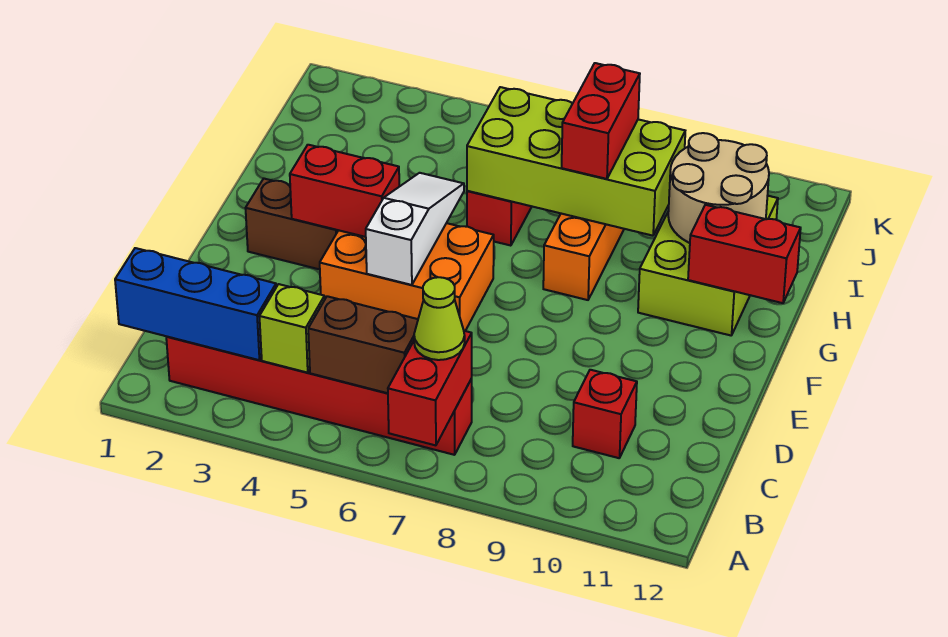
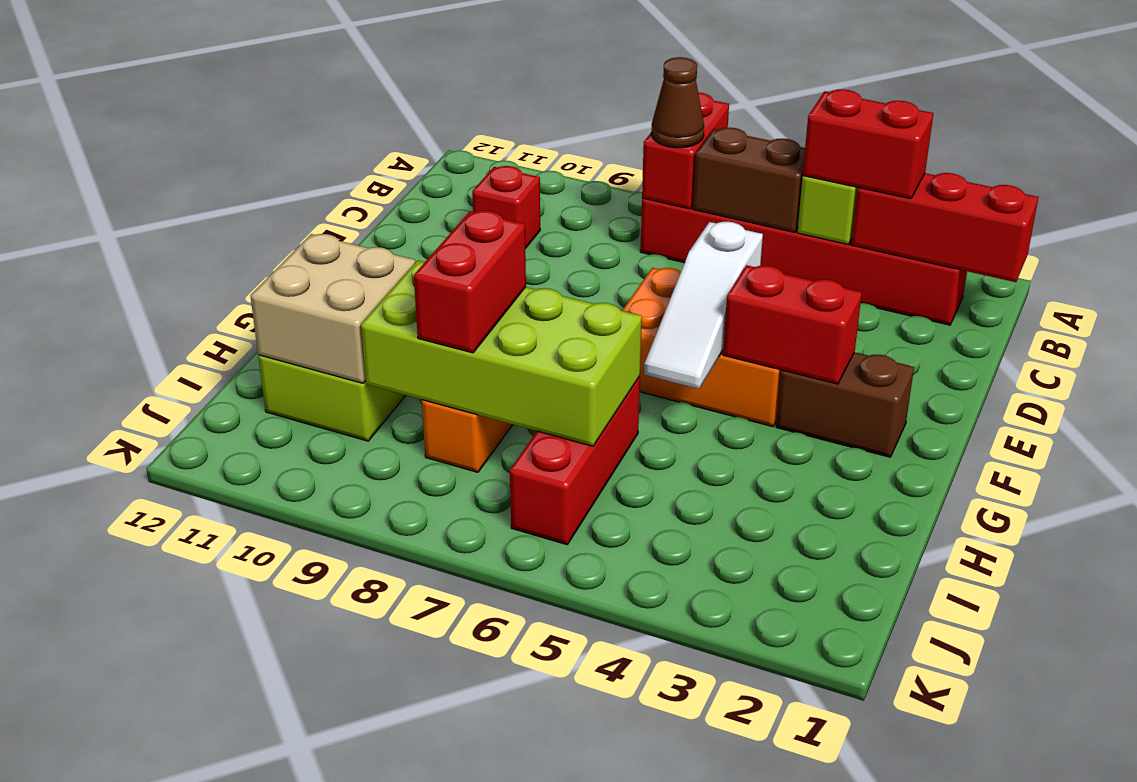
blue brick B1:B3 level 2 -> red brick B1:B3 level 2
lime cone B7 level 3 -> brown cone B7 level 3
red brick G11:G12 level 2 -> red brick B3:B4 level 3
tan round brick H10:I11 level 2 -> tan brick H10:I11 level 2

